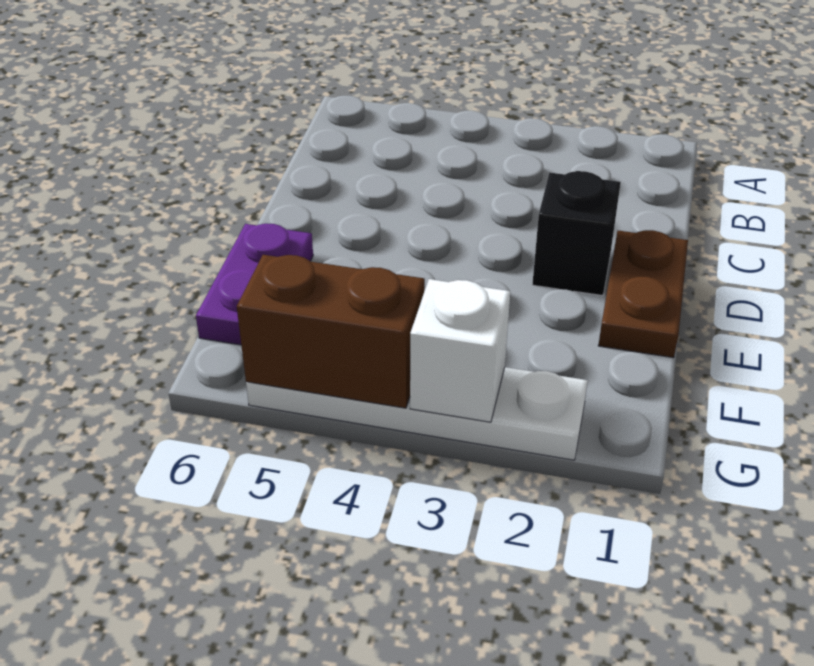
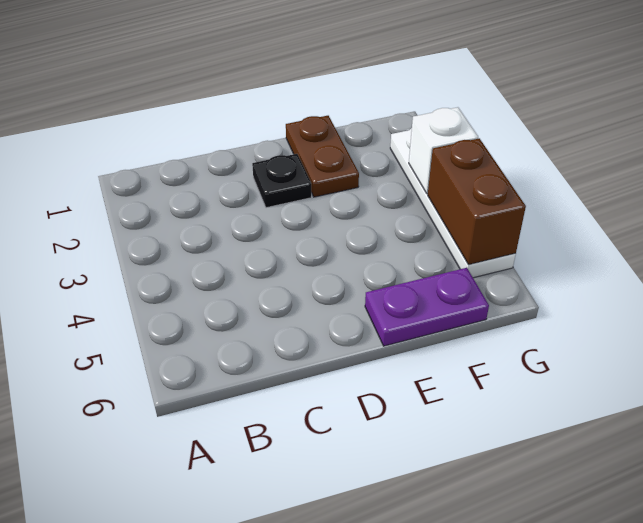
brown plate D1:E1 level 1 -> brown plate E1:E2 level 1
black brick D2 level 1 -> black plate D2 level 1

